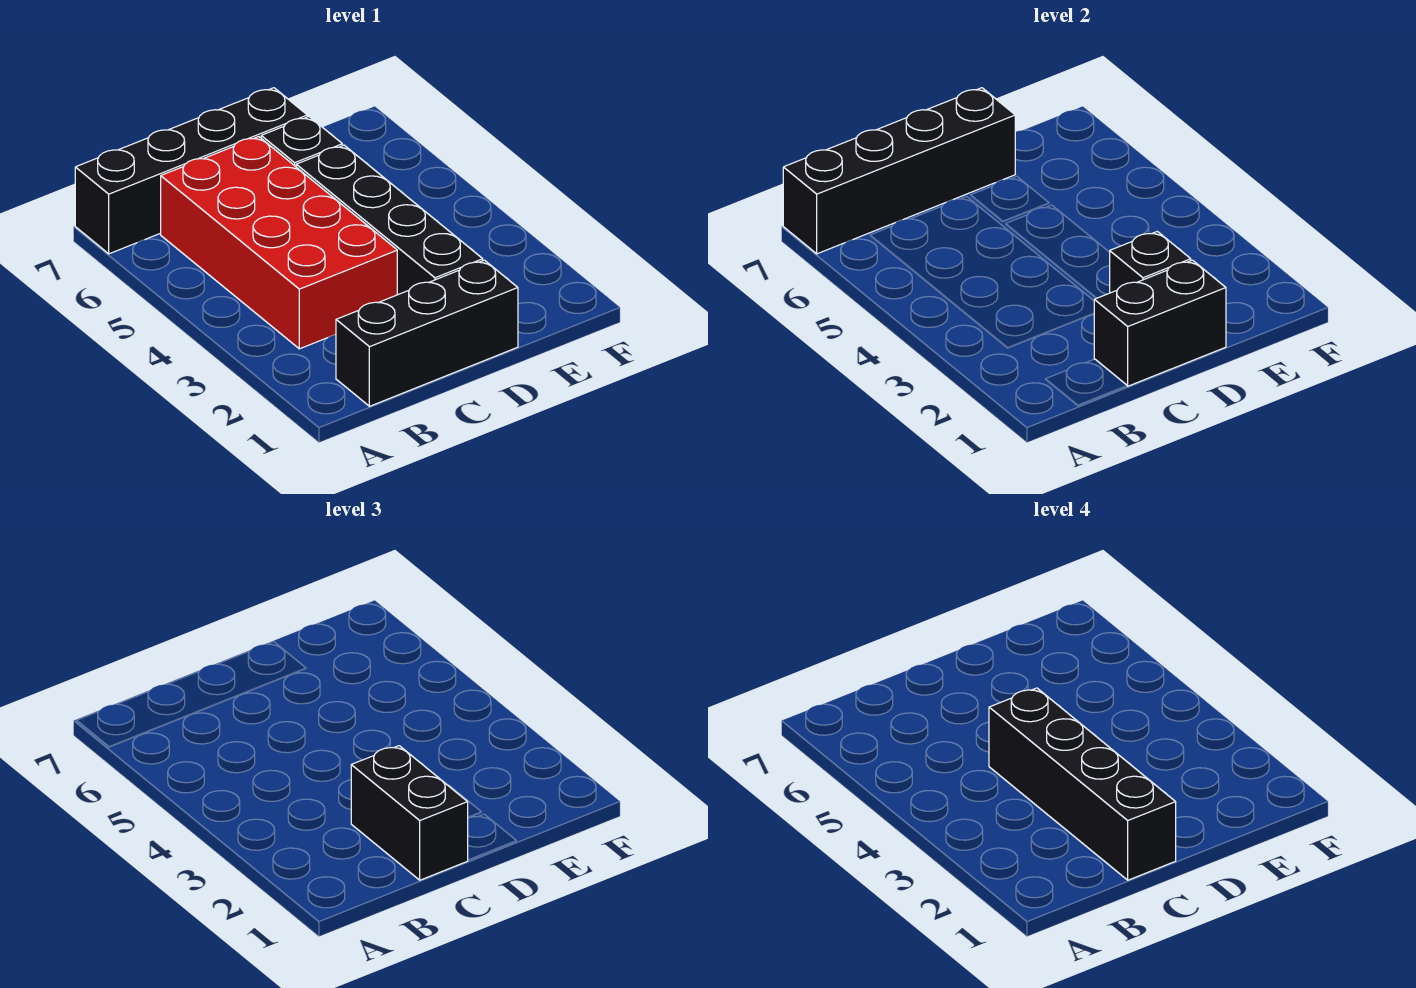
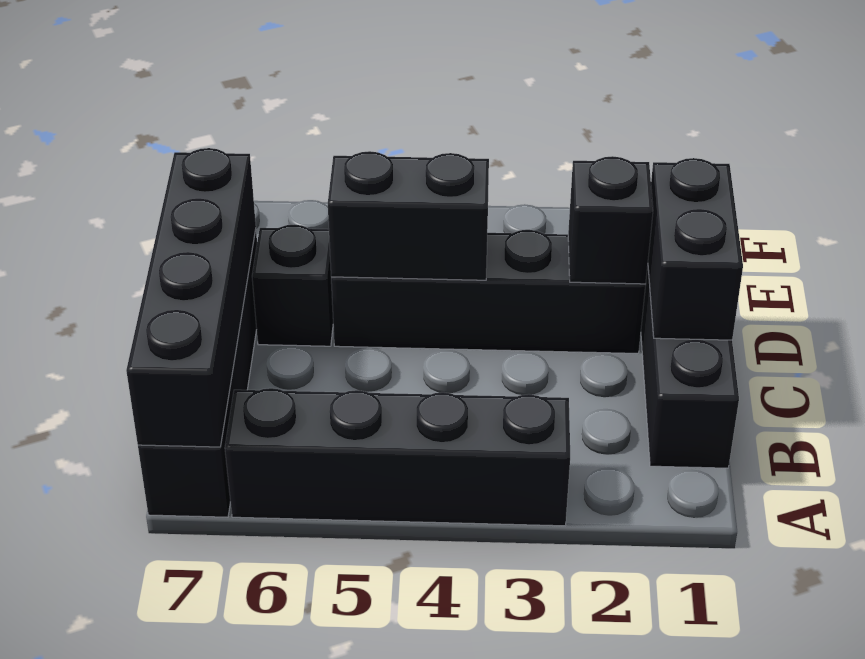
red brick B3:C6 level 1 -> none
black brick C1:C2 level 3 -> black brick D4:D5 level 2
black brick C1:C4 level 4 -> black brick A3:A6 level 1

